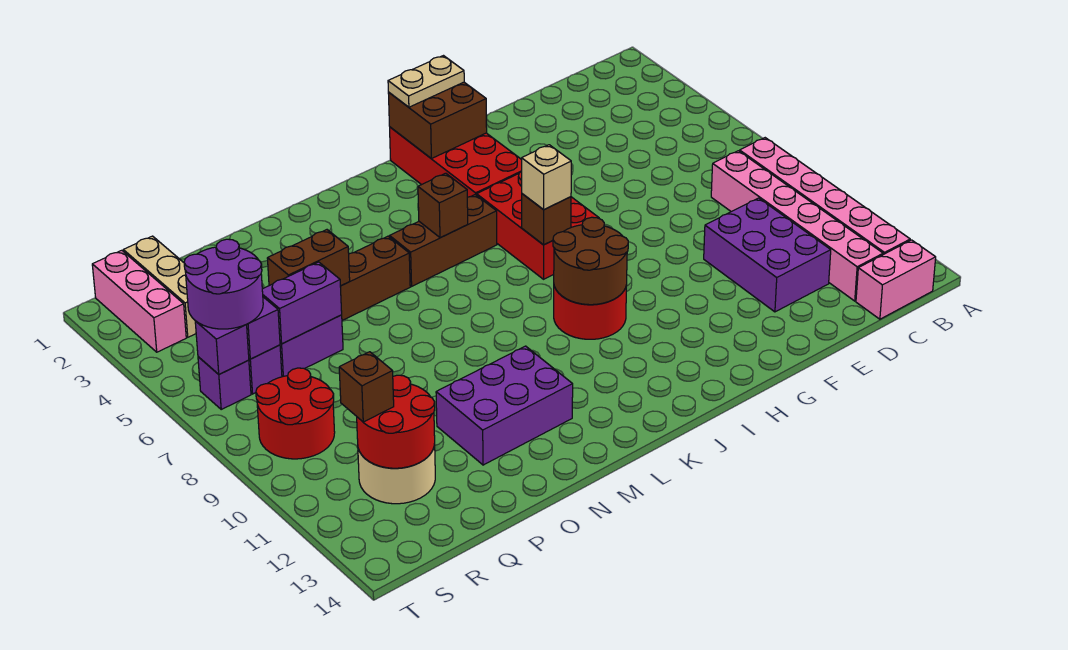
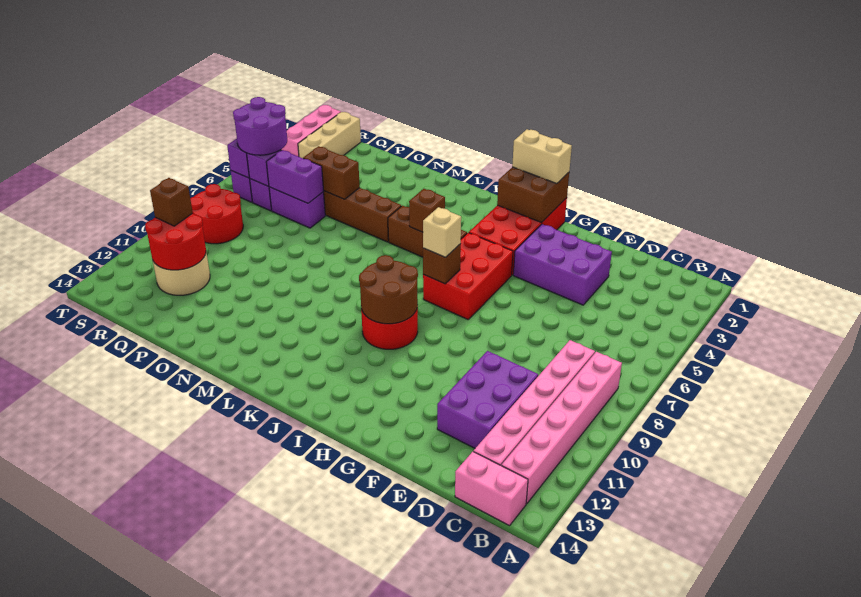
tan plate H1:I1 level 3 -> tan brick H1:I1 level 3
purple brick M11:O12 level 1 -> purple brick E3:G4 level 1

